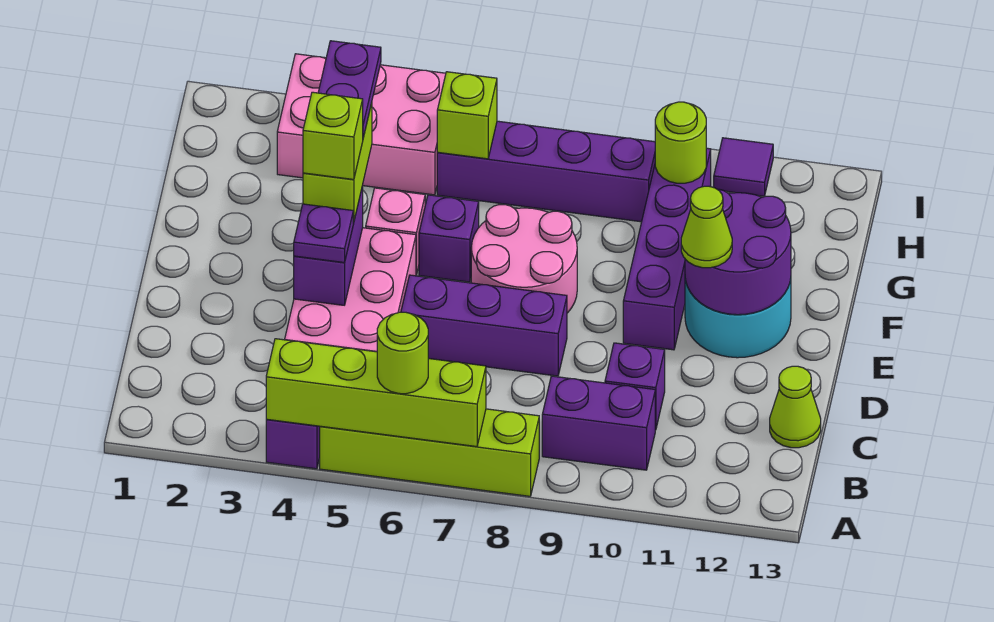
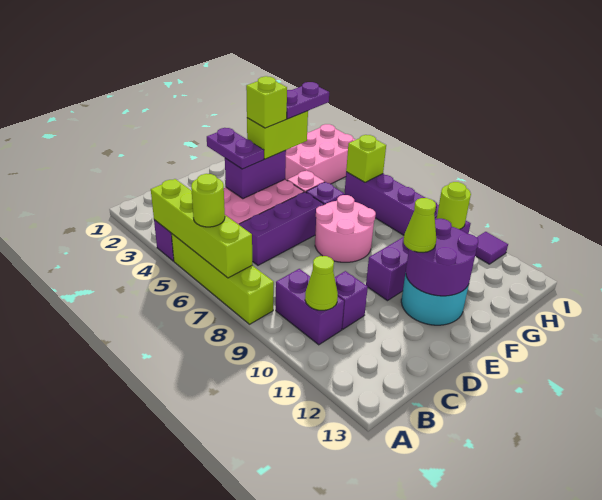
lime cone C13 level 1 -> lime cone B10 level 2
purple plate D4 level 3 -> purple plate D3:D4 level 3
purple brick D6:D8 level 1 -> purple brick C6:E6 level 1
pink brick H3:I5 level 1 -> pink brick G3:I4 level 1

